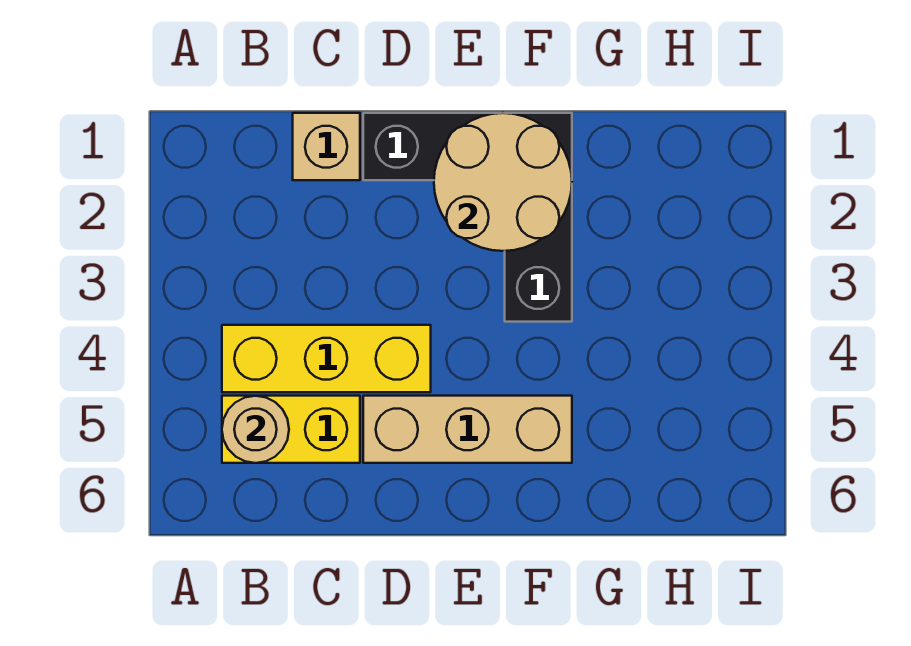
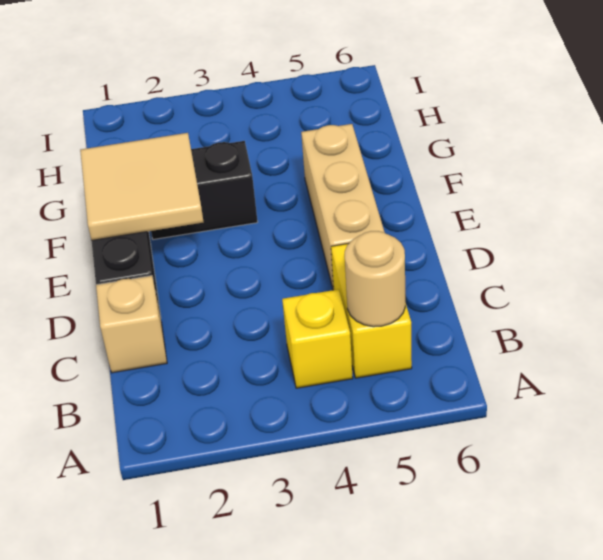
yellow brick B4:D4 level 1 -> yellow brick B4 level 1
tan round brick E1:F2 level 2 -> tan tile E1:F2 level 2

